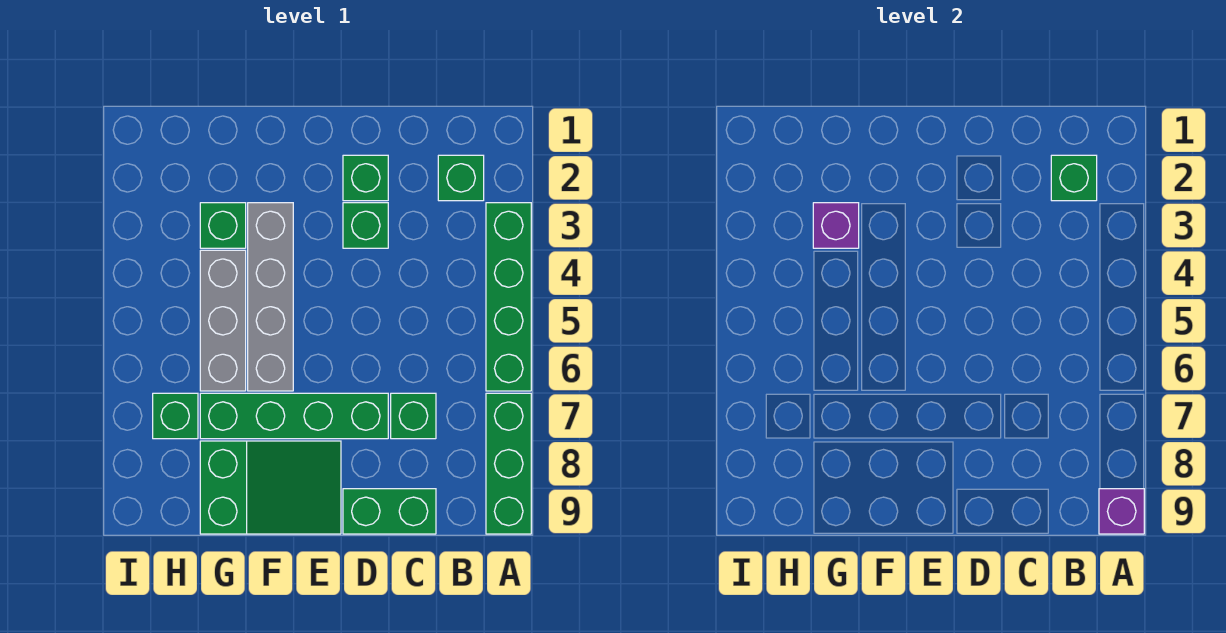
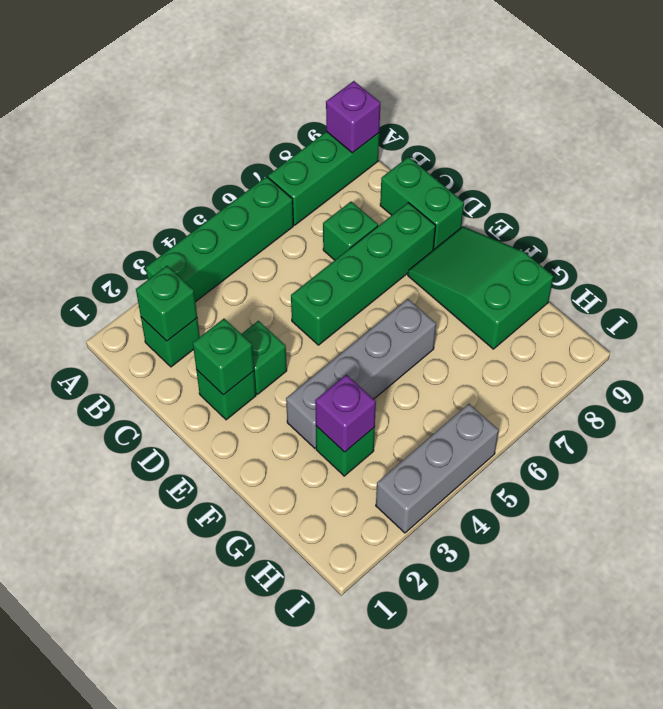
green brick D7:G7 level 1 -> green brick D5:D8 level 1
grey brick G4:G6 level 1 -> grey brick I3:I5 level 1
green brick H7 level 1 -> green brick D2 level 2

